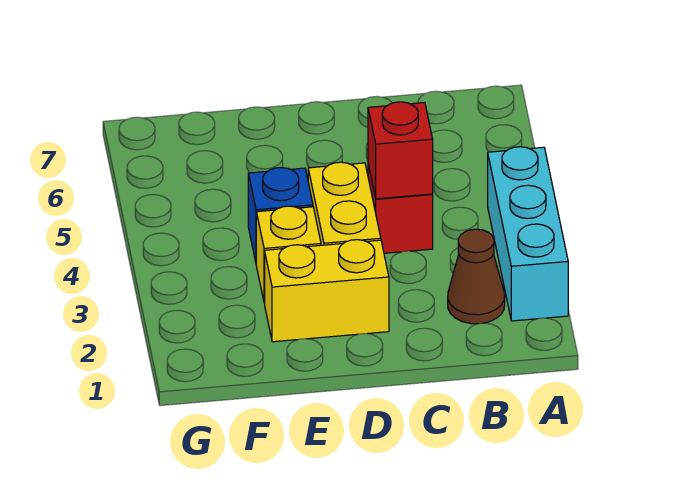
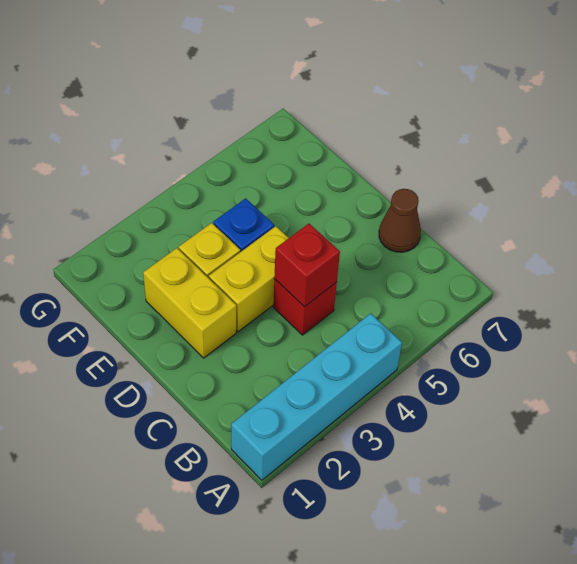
cyan brick A2:A4 level 1 -> cyan brick A1:A4 level 1
brown cone B2 level 1 -> brown cone C7 level 1

